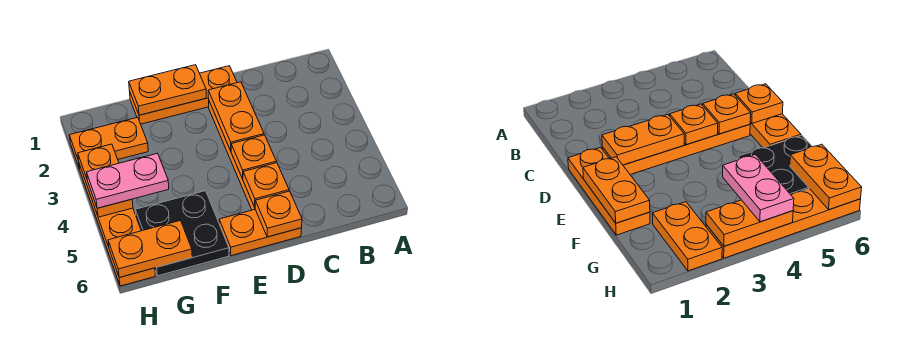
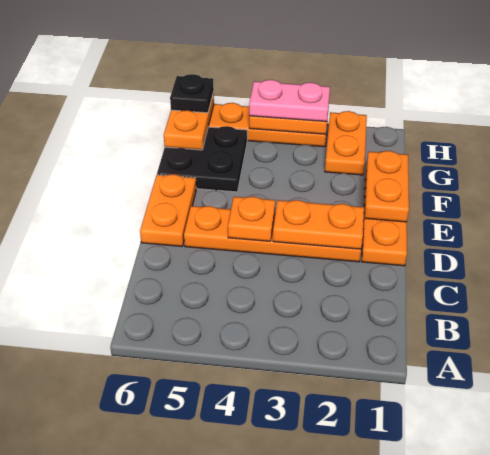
orange plate D5 level 2 -> none
orange plate D6 level 2 -> none
pink plate G4:H4 level 3 -> pink plate H3:H4 level 3
none -> black plate H6 level 3

